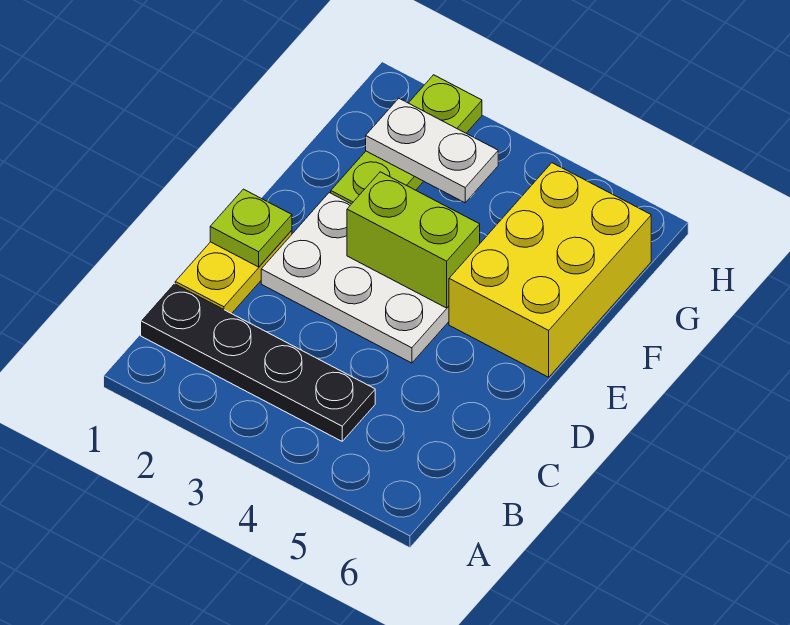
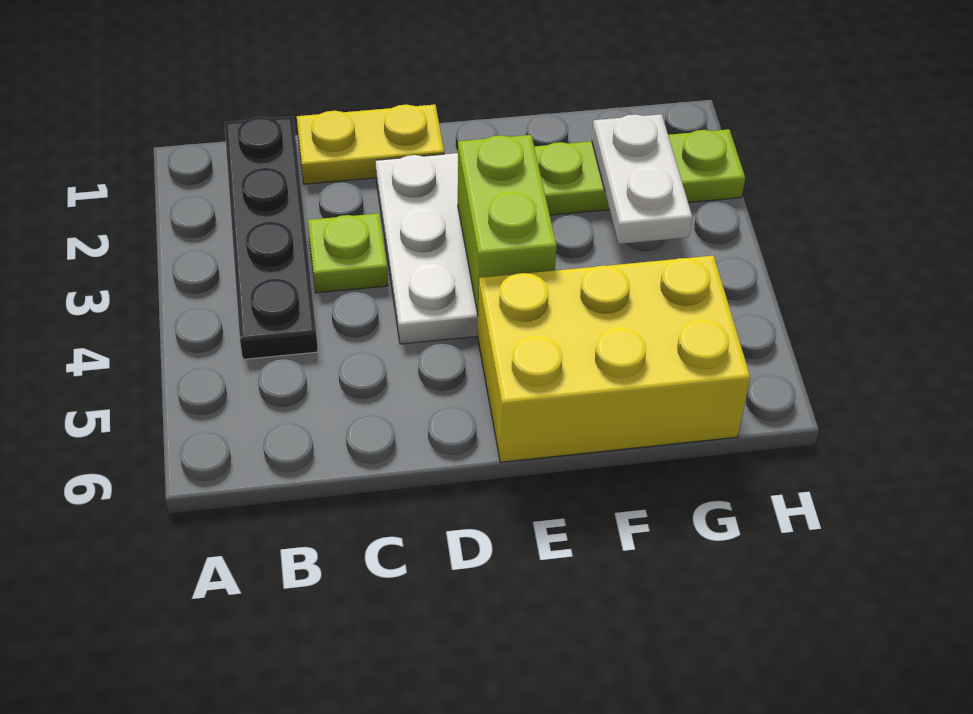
lime plate D1 level 2 -> lime plate C3 level 1

